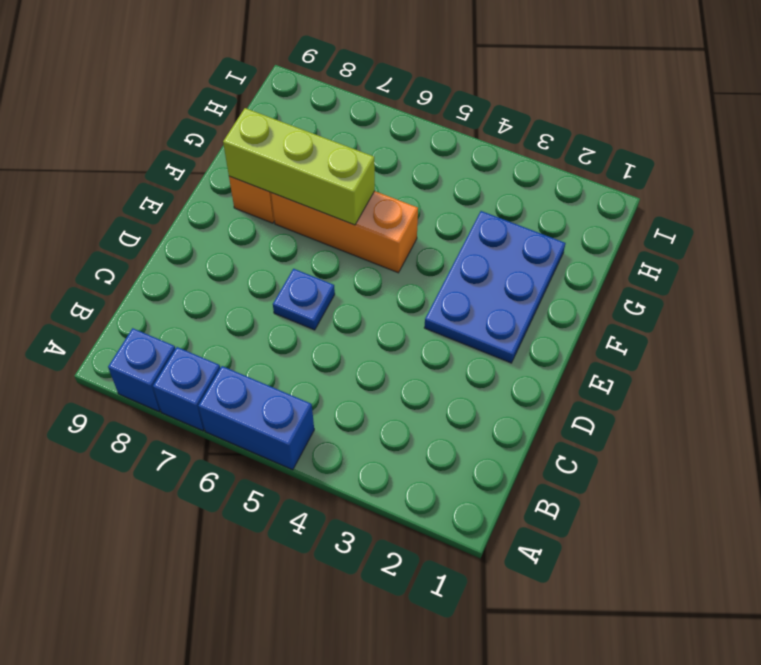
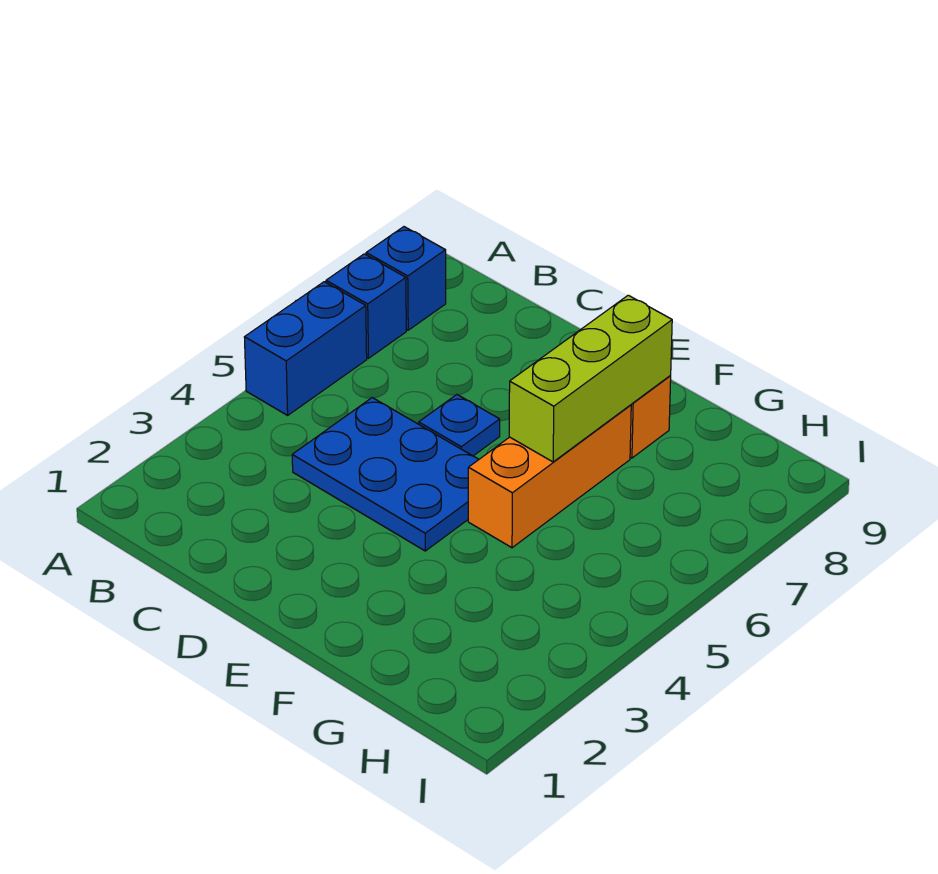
blue plate E2:G3 level 1 -> blue plate C4:E5 level 1

